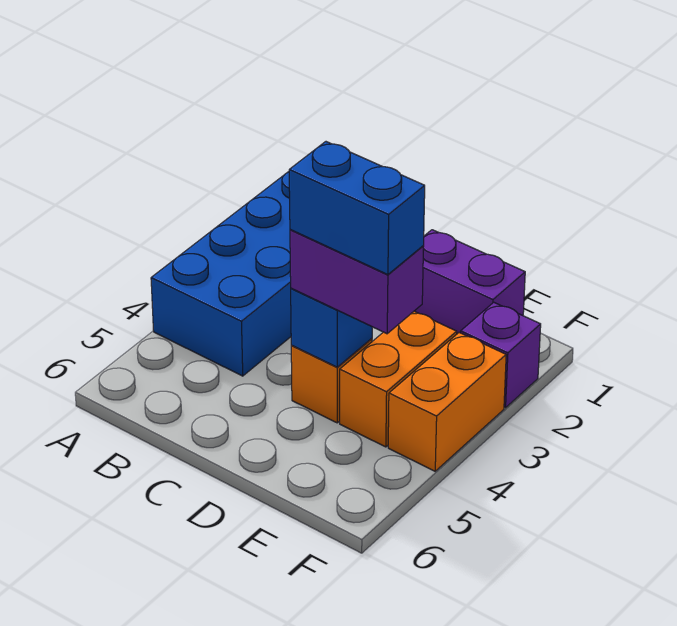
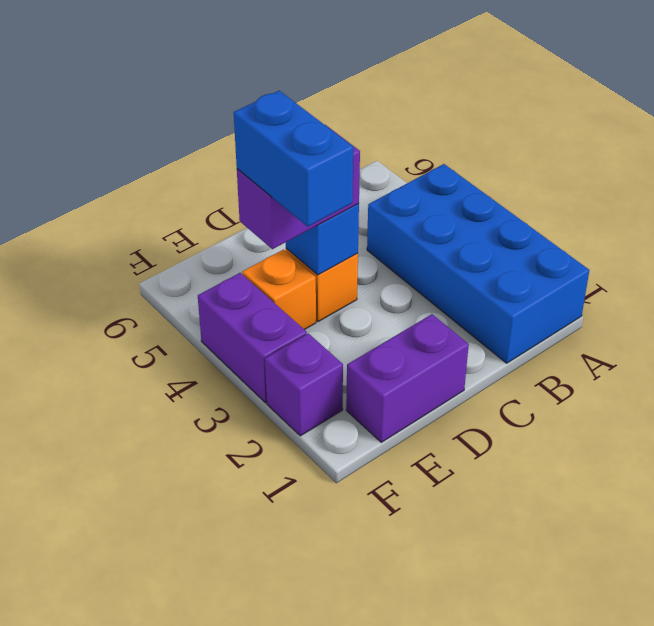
blue brick D4:E4 level 4 -> blue brick E3:E4 level 4
orange brick E3:E4 level 1 -> orange brick E4 level 1
orange brick F3:F4 level 1 -> purple brick F3:F4 level 1

